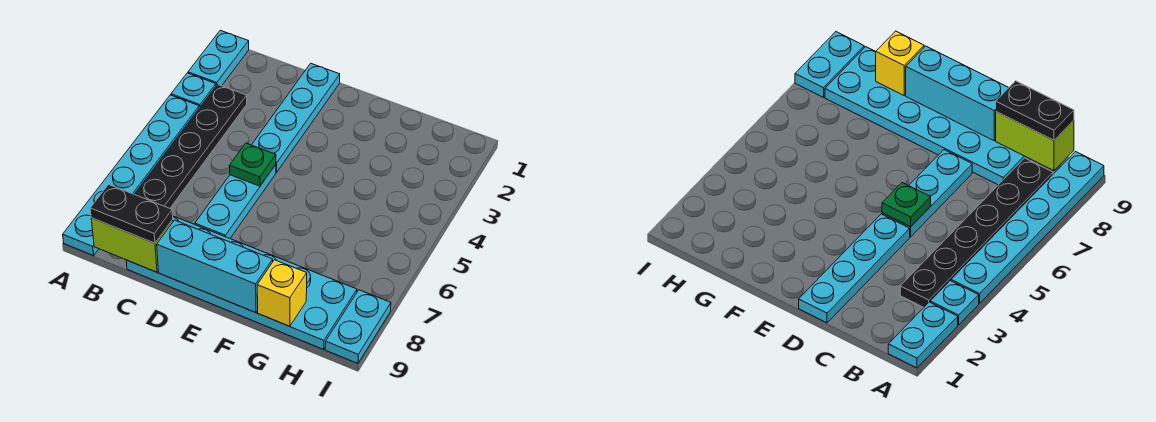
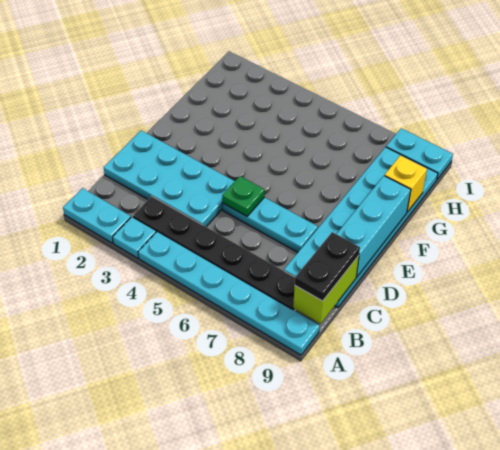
cyan plate D1:D4 level 1 -> cyan plate C1:D4 level 1

